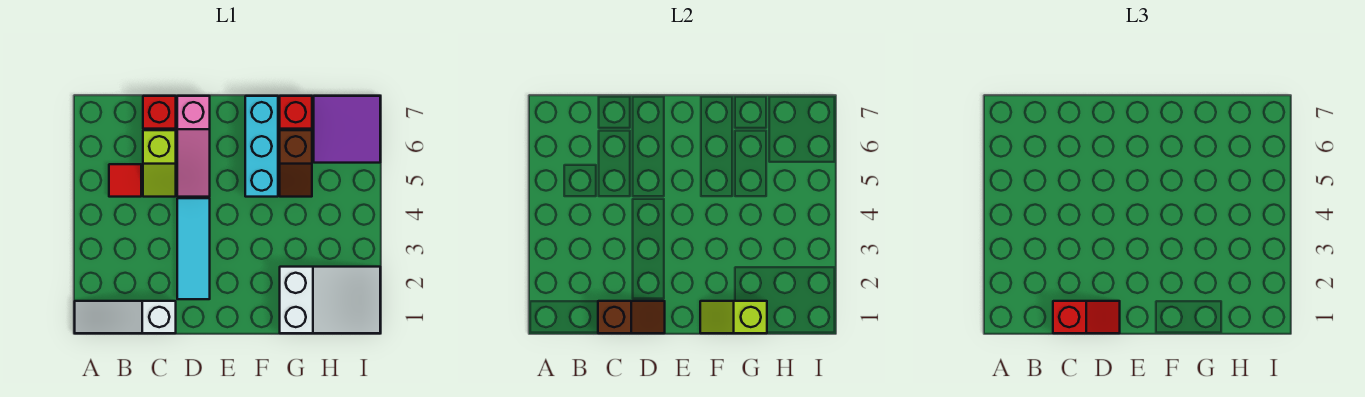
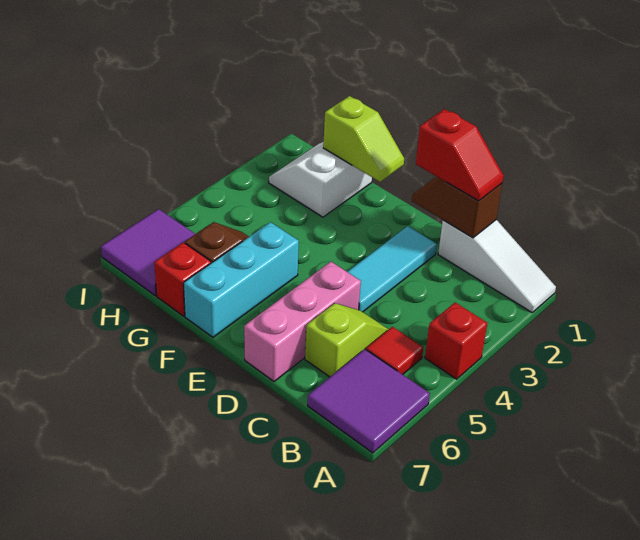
none -> purple tile A6:B7 level 1
red slope C1:D1 level 3 top C -> red slope C1:D1 level 3 top D
red brick C7 level 1 -> red brick A4 level 1
pink slope D5:D7 level 1 top 7 -> pink brick D5:D7 level 1
white slope G1:I2 level 1 top G -> white slope G1:H2 level 1 top G

